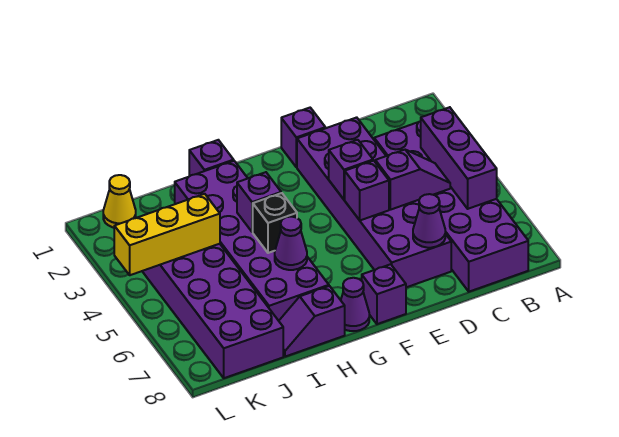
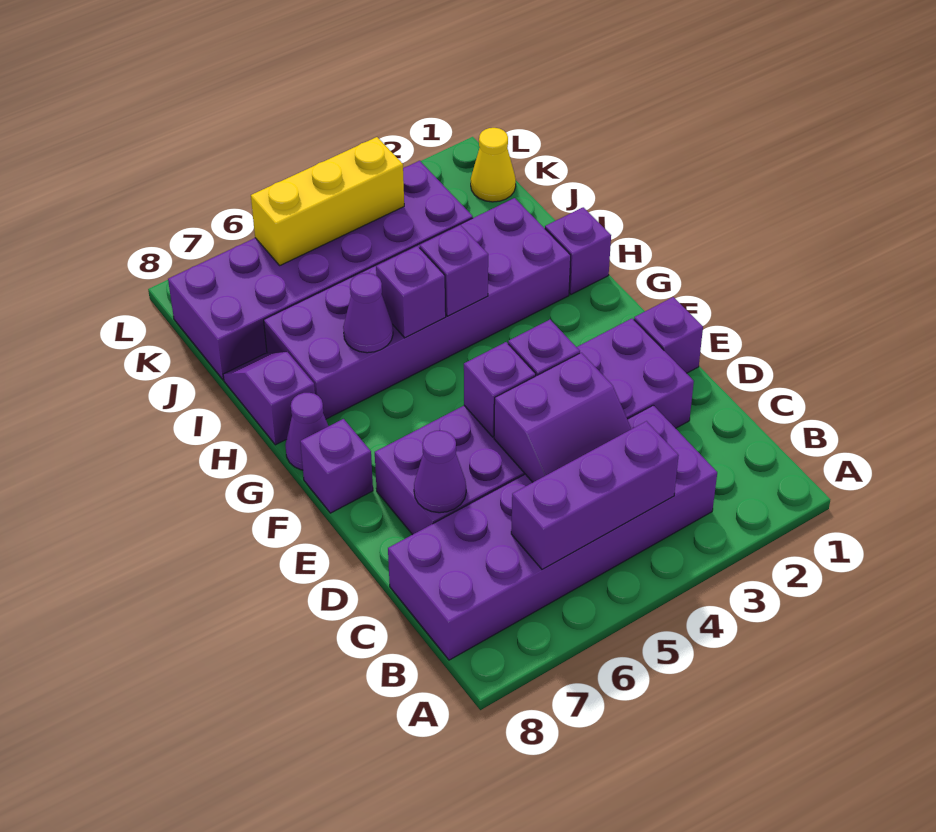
purple slope C5:D5 level 2 top D -> purple slope C4:D5 level 2 top D
black brick H5 level 2 -> purple brick H5 level 2
yellow brick J4:L4 level 2 -> yellow brick K4:K6 level 2

